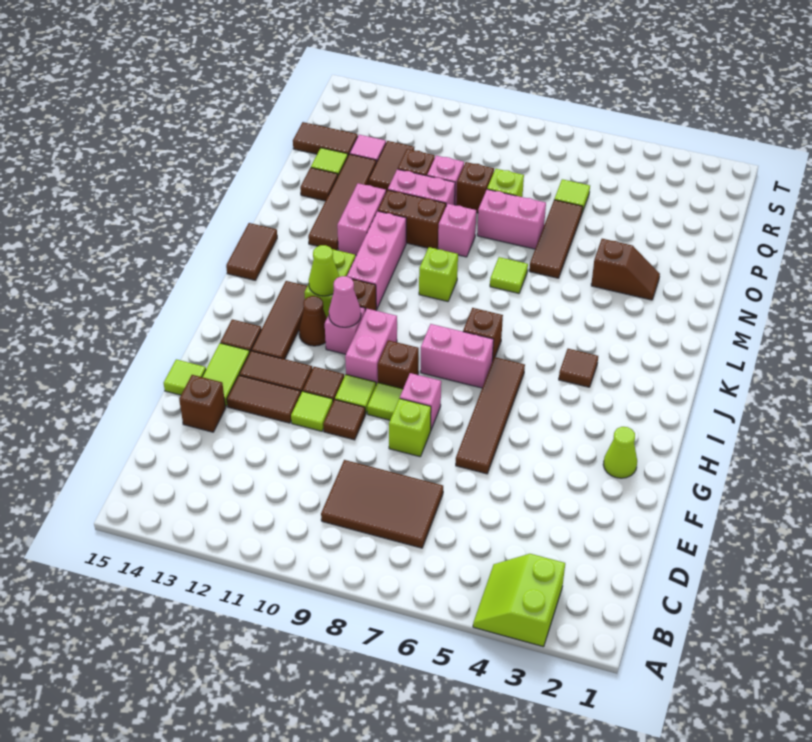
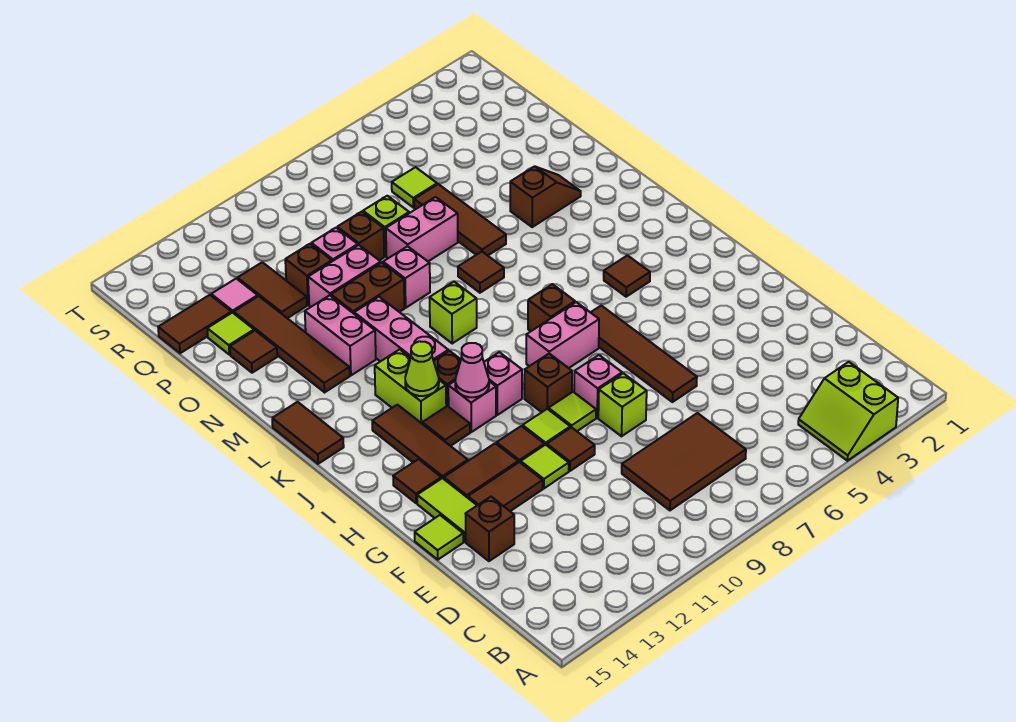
lime cone G2 level 1 -> none
pink brick H10:I10 level 1 -> pink brick I10 level 1
brown cone I12 level 1 -> brown tile I12 level 1
lime tile M7 level 1 -> brown tile M7 level 1

